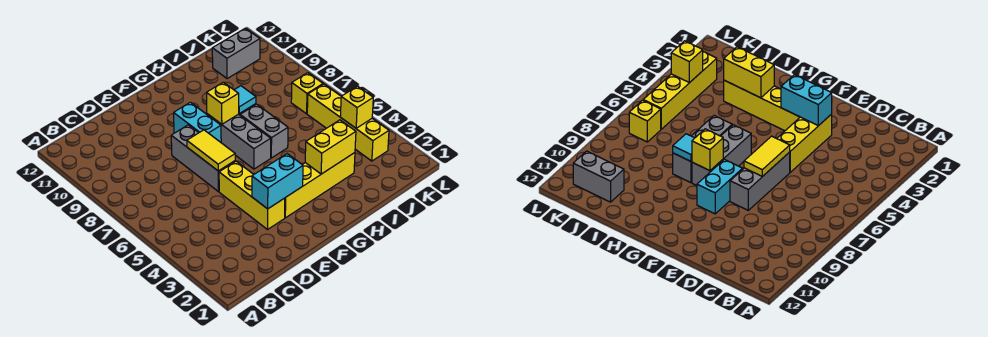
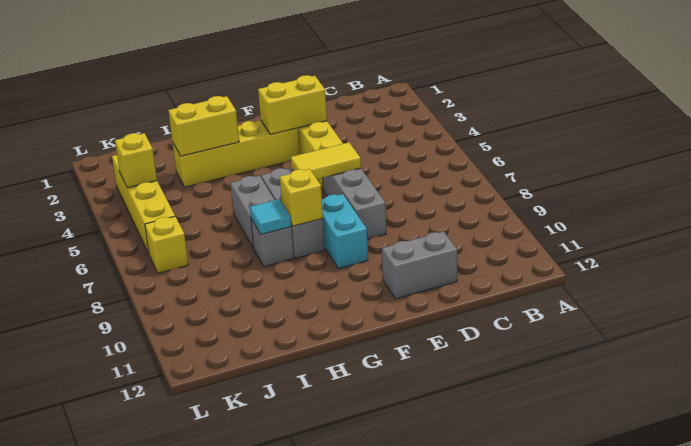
cyan brick E3:F3 level 2 -> yellow brick E3:F3 level 2
yellow tile E6:E7 level 2 -> yellow tile E6:F6 level 2
grey brick J11:K11 level 1 -> grey brick D11:E11 level 1

